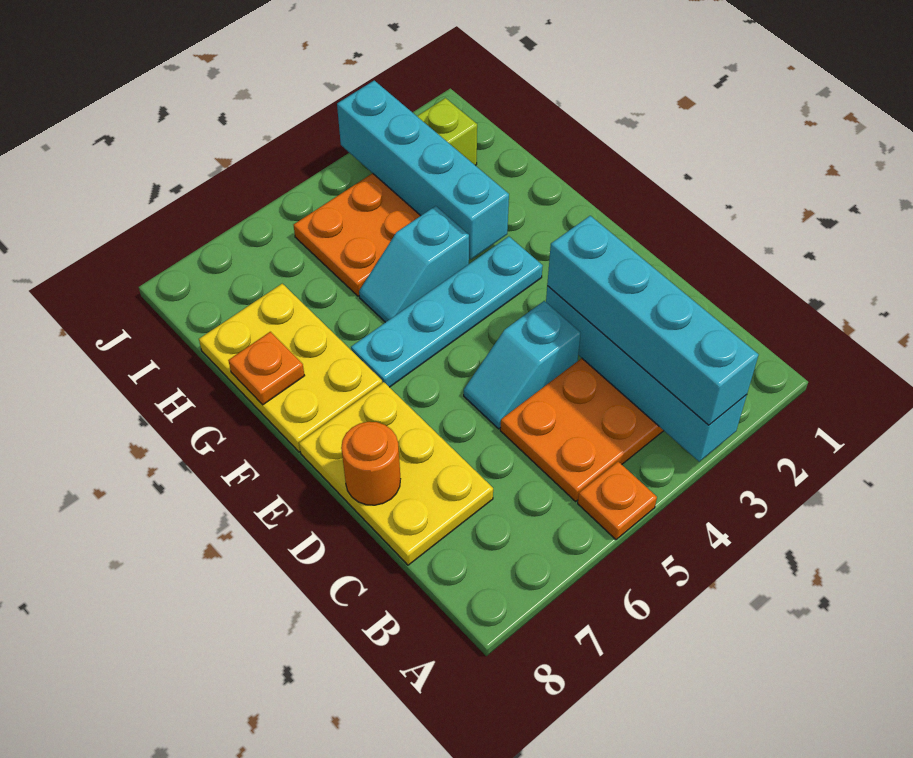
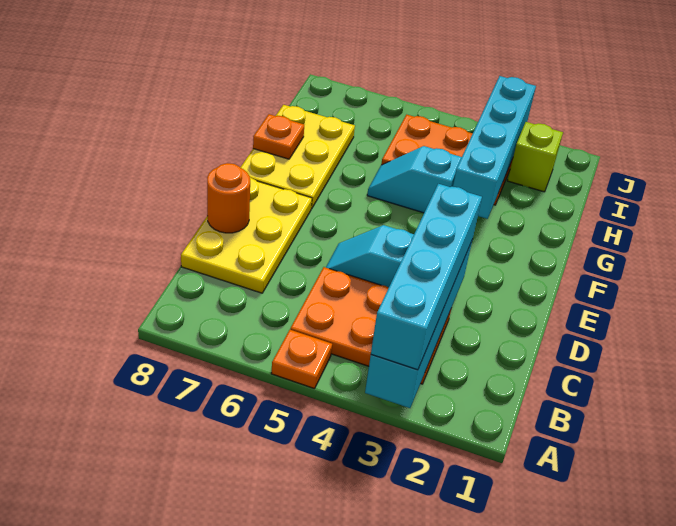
cyan plate F3:F6 level 1 -> none

